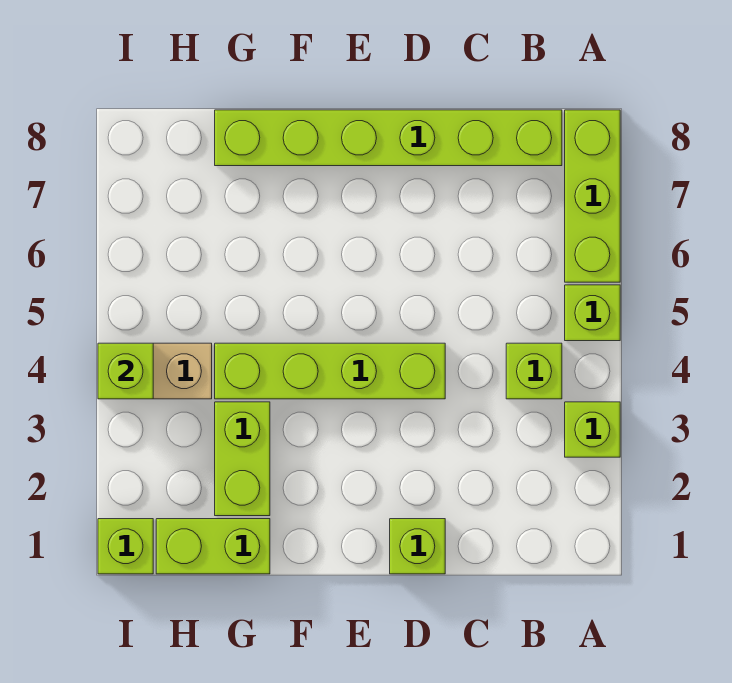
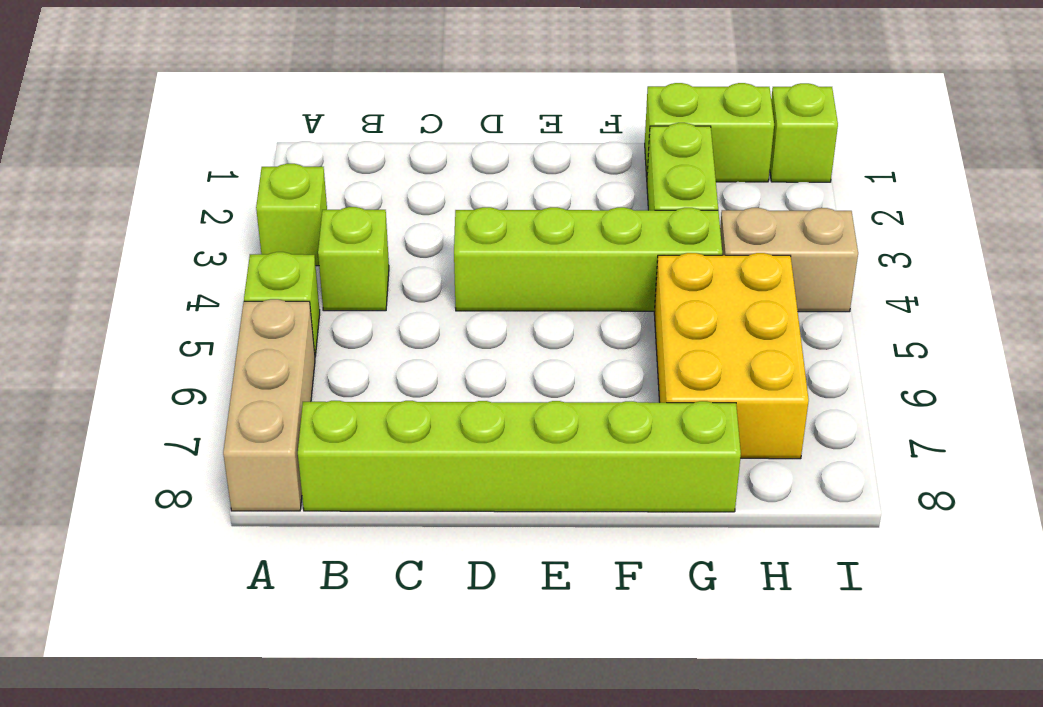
lime brick A6:A8 level 1 -> tan brick A6:A8 level 1
lime brick D1 level 1 -> none
none -> yellow brick G5:H7 level 1
lime brick I4 level 2 -> none

